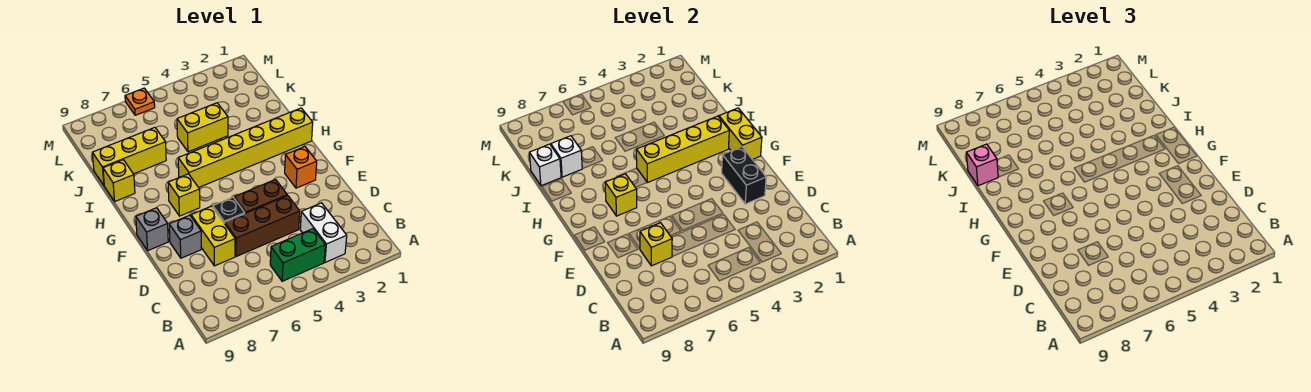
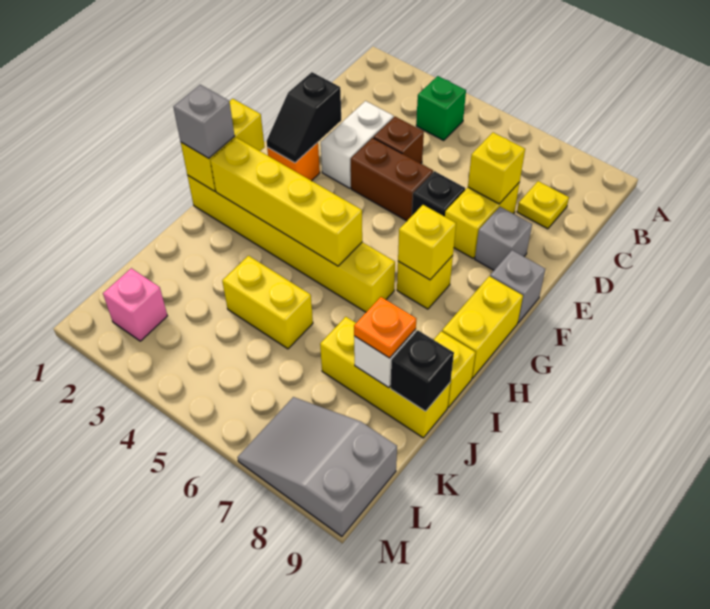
white brick B3:C3 level 1 -> white brick D3:E3 level 1
green brick B4:B5 level 1 -> green brick B4 level 1
none -> yellow plate C8 level 1
brown brick D4:D6 level 1 -> brown brick D4 level 1
black brick E2:F2 level 2 -> black slope E2:F2 level 2 top E
none -> yellow brick G9:H9 level 1
none -> grey brick H1 level 3
white brick J9 level 2 -> black brick J9 level 2
pink brick J9 level 3 -> pink brick L2 level 1
none -> grey slope L7:M9 level 1 top 9
orange plate M6 level 1 -> orange plate J8 level 3

